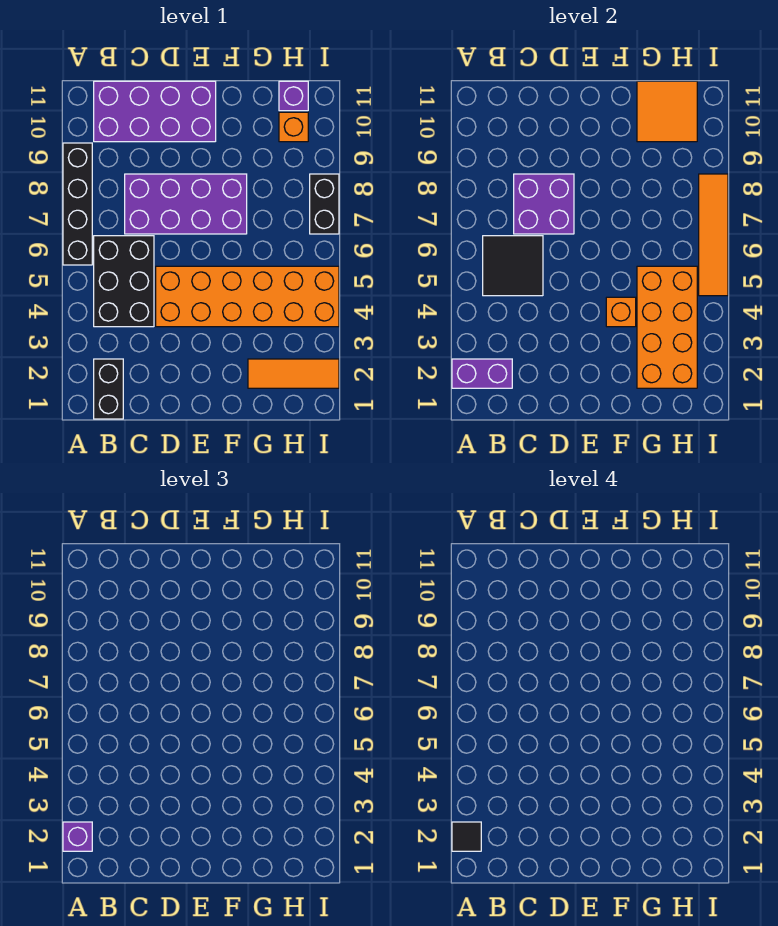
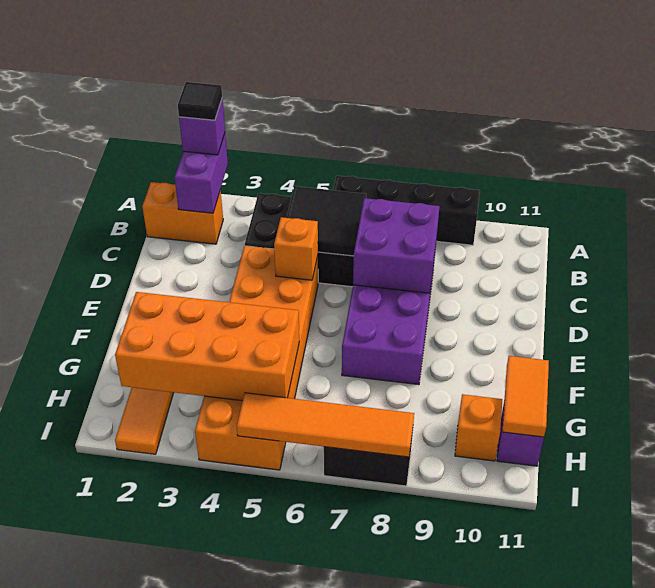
black brick B1:B2 level 1 -> orange brick B1:B2 level 1
purple brick B10:E11 level 1 -> none
orange brick F4 level 2 -> orange brick D5 level 2
orange tile G10:H11 level 2 -> orange tile G11:H11 level 2

